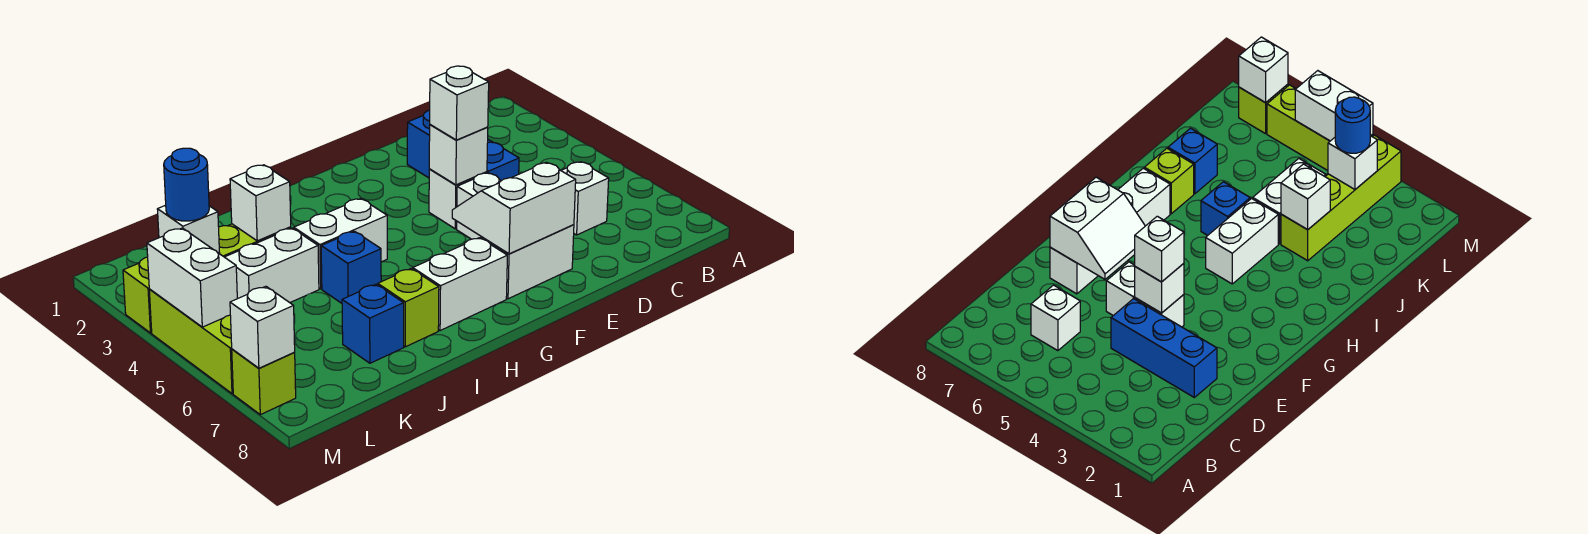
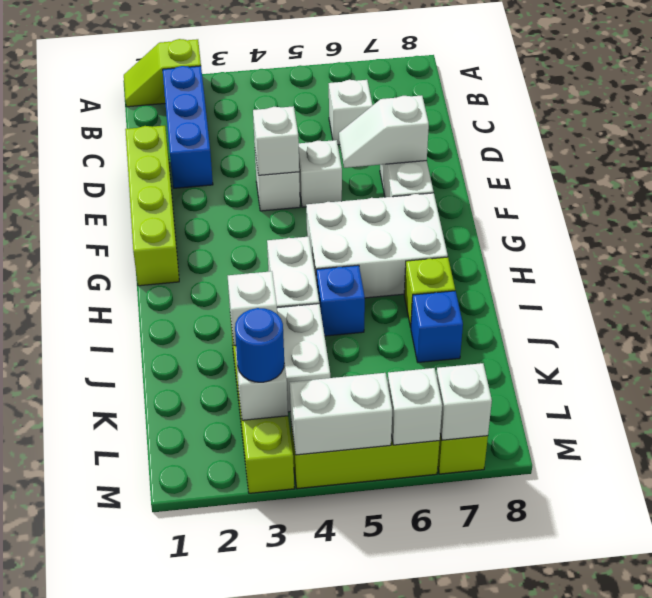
none -> lime slope A1:A2 level 1 top 2
none -> lime brick D1:G1 level 1
blue brick D2:D4 level 1 -> blue brick B2:D2 level 1
white brick E4 level 3 -> white brick M6 level 2
white slope E6:F7 level 2 top 7 -> white slope E6:E7 level 2 top 7
white brick G7:H7 level 1 -> white brick G5:H7 level 1

